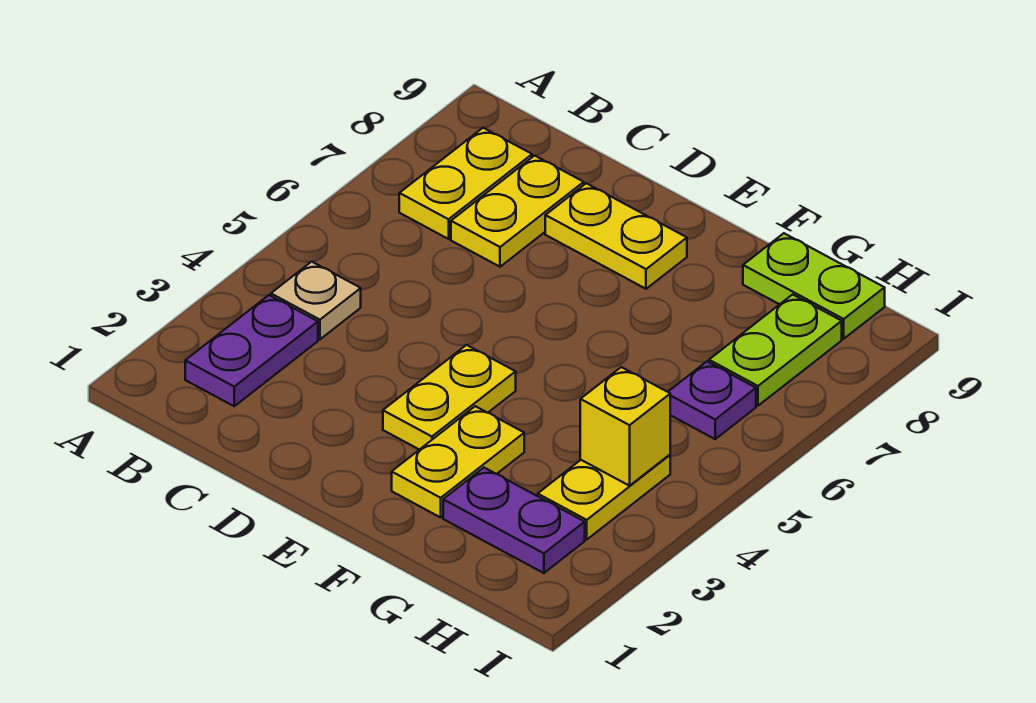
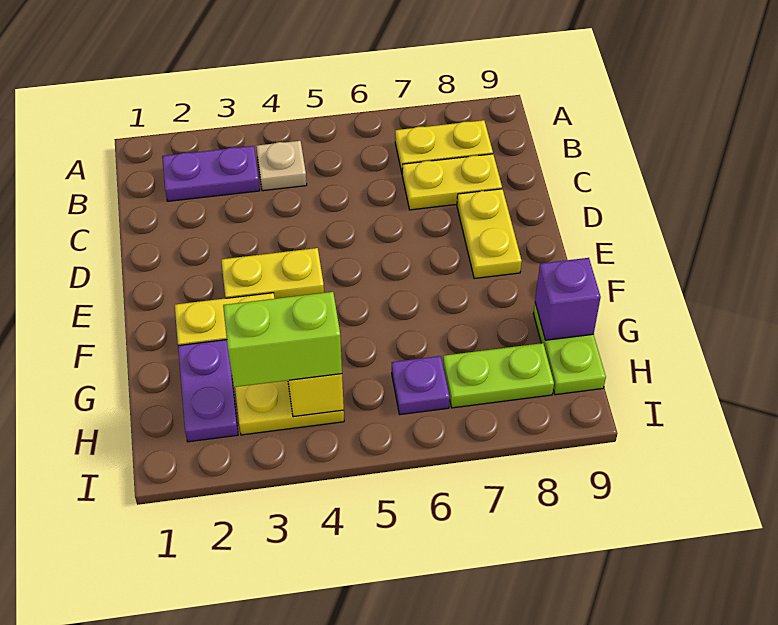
none -> purple brick G9 level 2
none -> lime brick H3:H4 level 3

